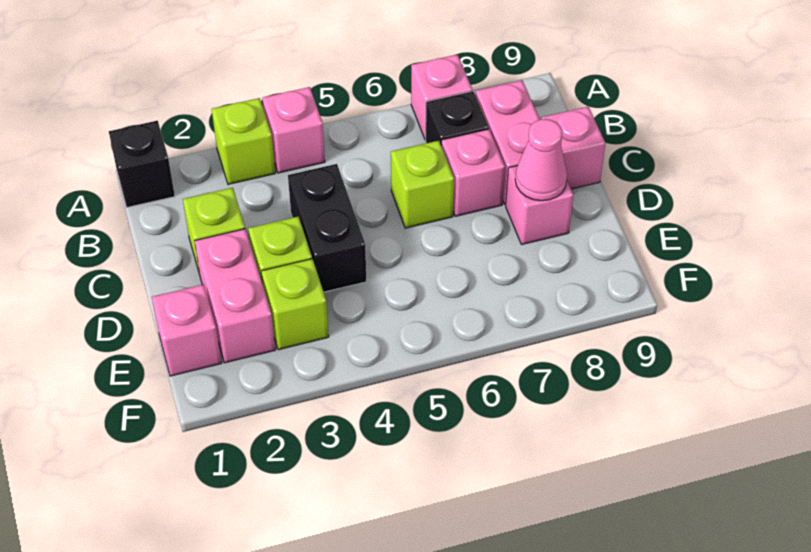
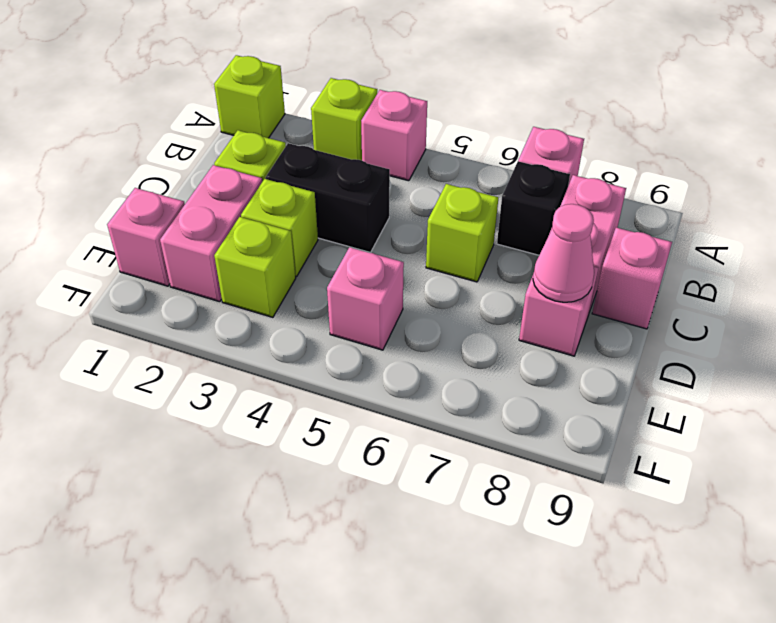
black brick A1 level 1 -> lime brick A1 level 1
black brick C4:D4 level 1 -> black brick C3:C4 level 1
pink brick C7 level 1 -> pink brick E5 level 1

